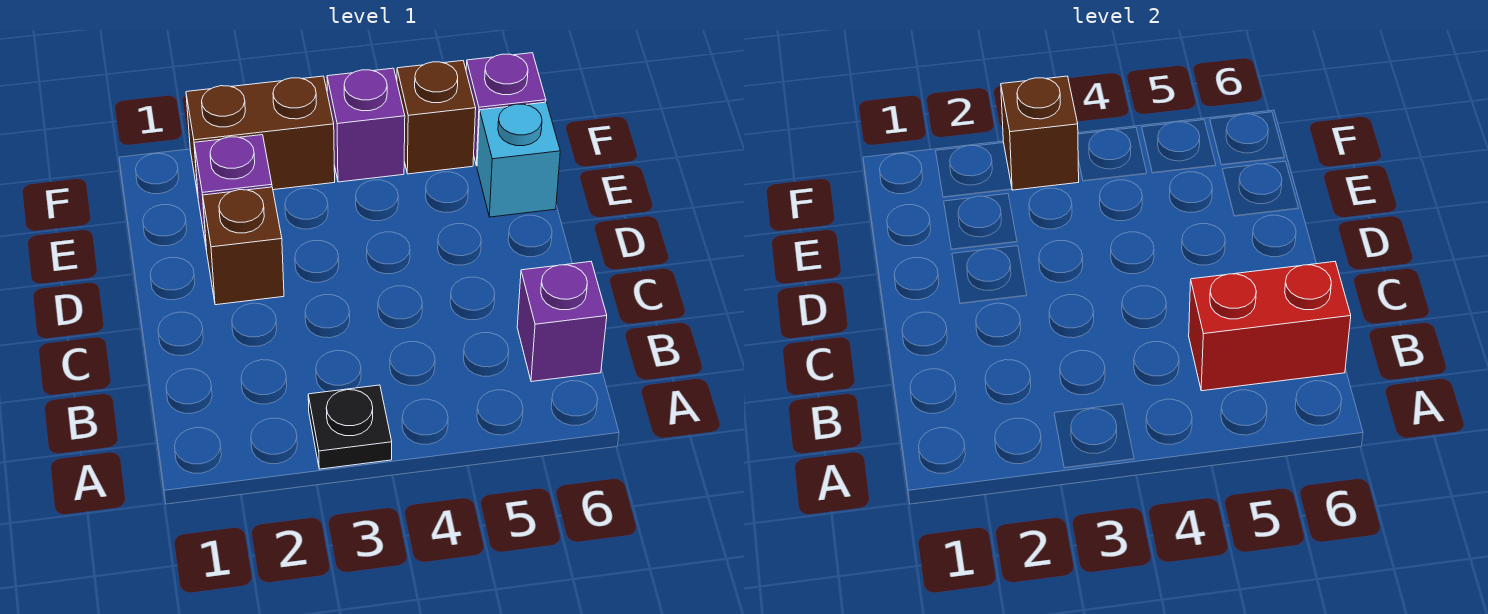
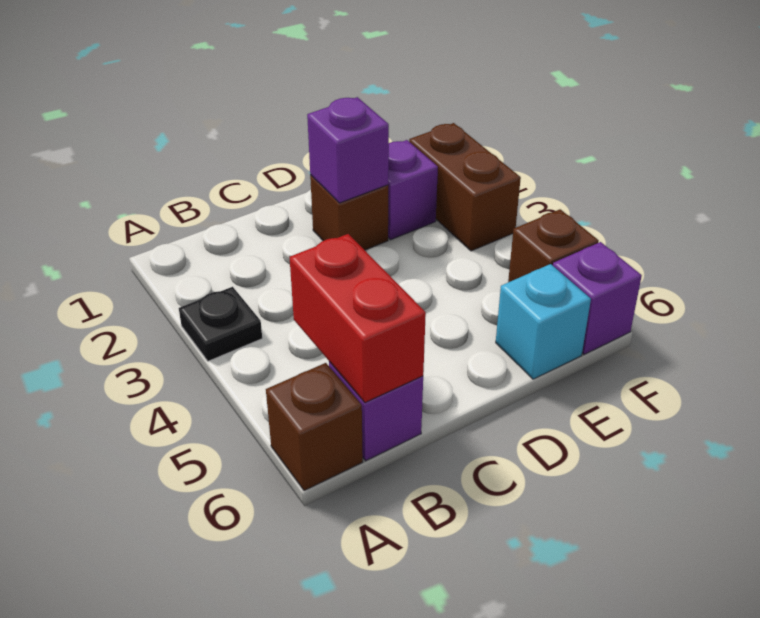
brown brick F3 level 2 -> brown brick A6 level 1
purple brick F4 level 1 -> purple brick D2 level 2

